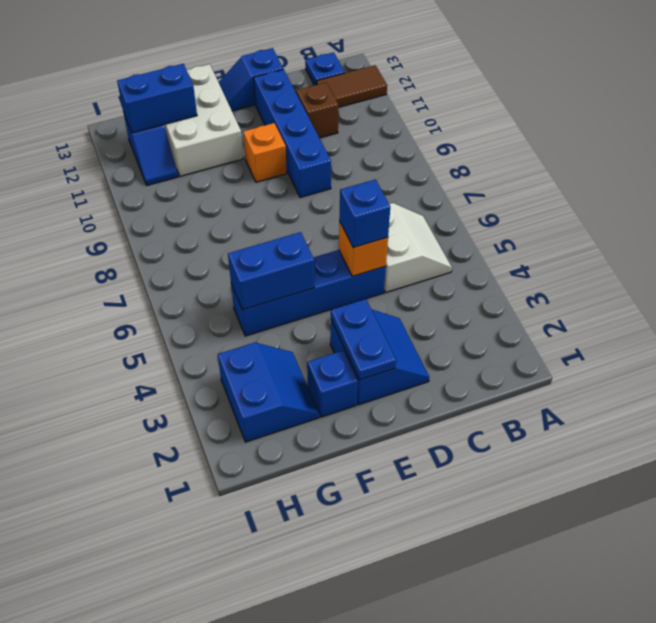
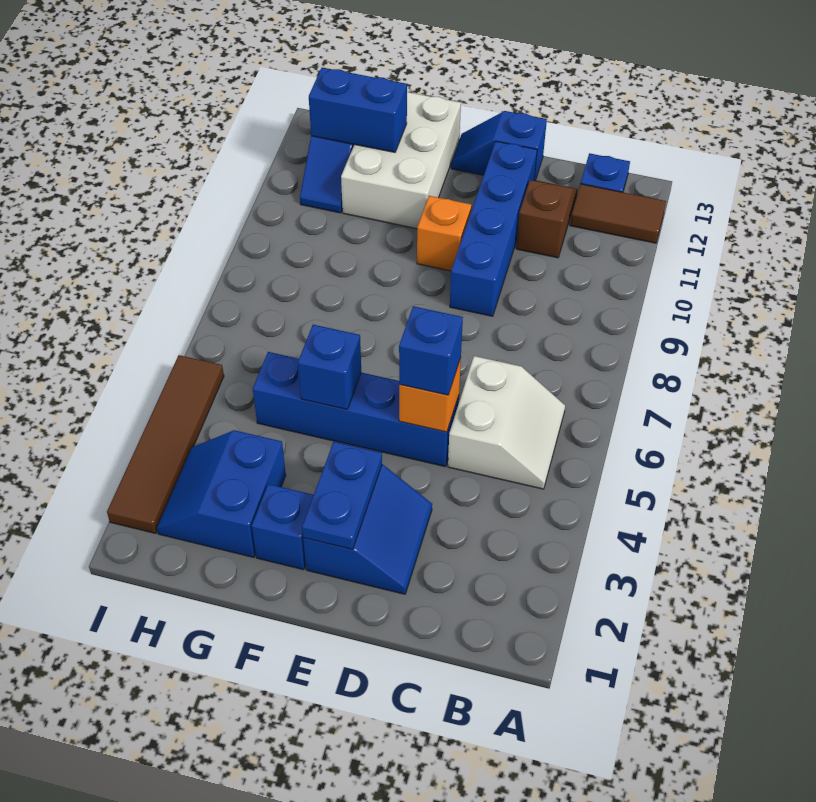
blue brick F5:G5 level 2 -> blue brick F5 level 2
blue slope G2:H3 level 1 top H -> blue slope G2:H3 level 1 top G
none -> brown tile I2:I5 level 1

